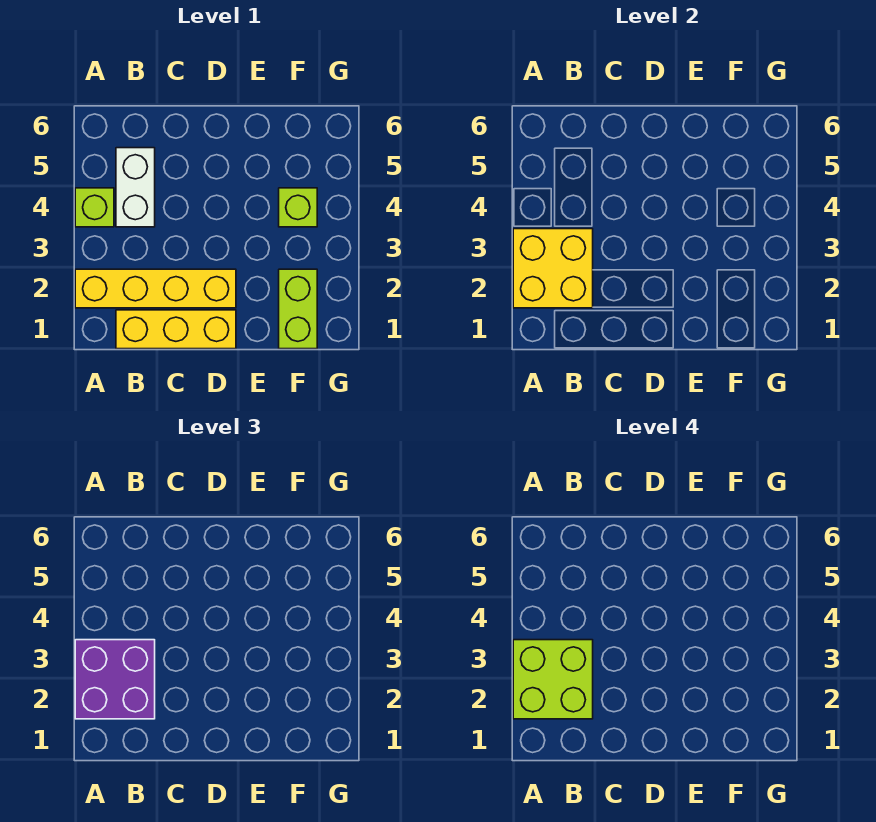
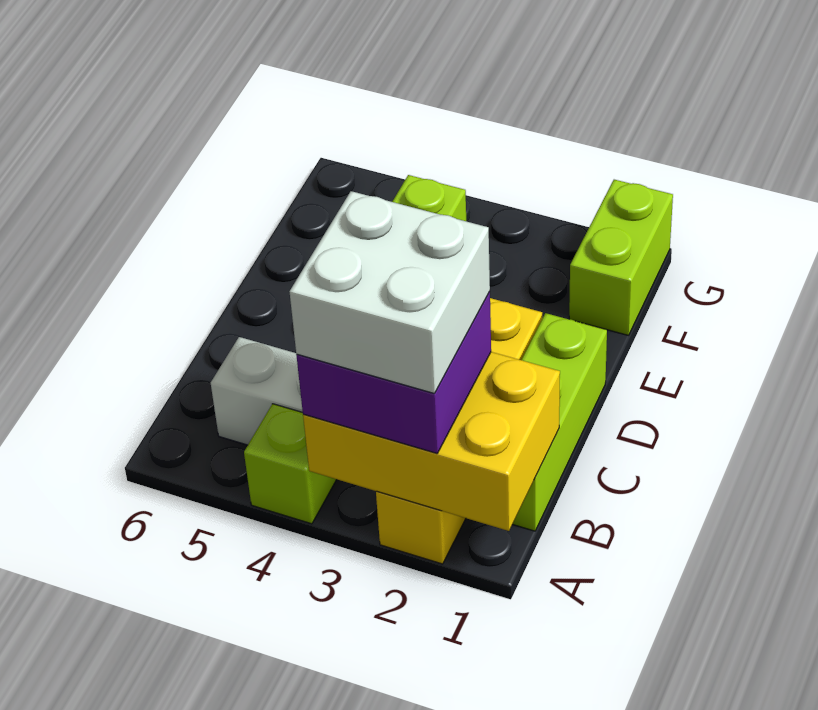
yellow brick A2:B3 level 2 -> yellow brick A1:B3 level 2
lime brick A2:B3 level 4 -> white brick A2:B3 level 4
yellow brick B1:D1 level 1 -> lime brick B1:D1 level 1
lime brick F1:F2 level 1 -> lime brick F1:G1 level 1

